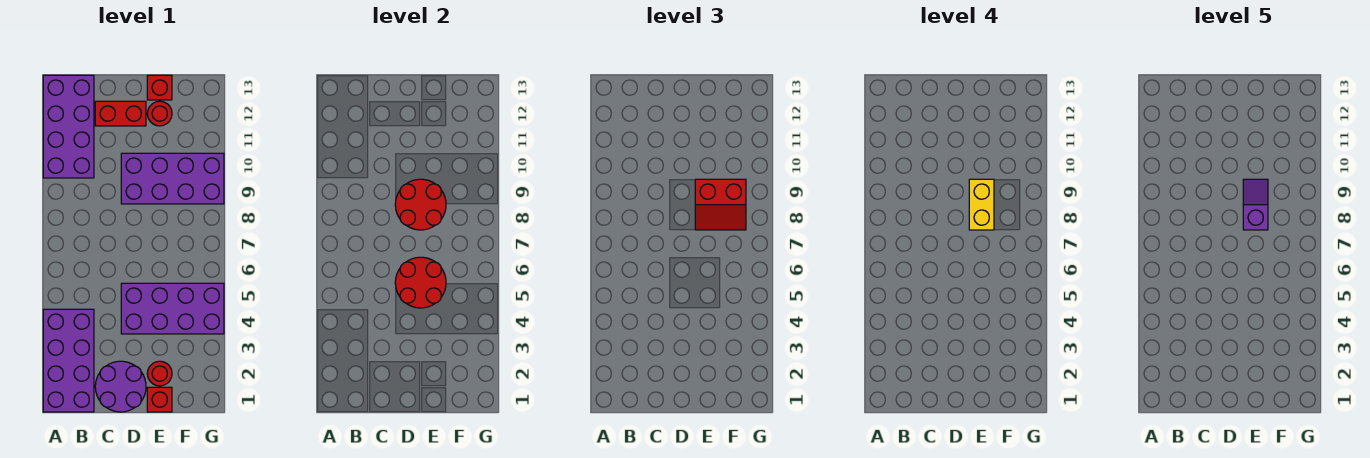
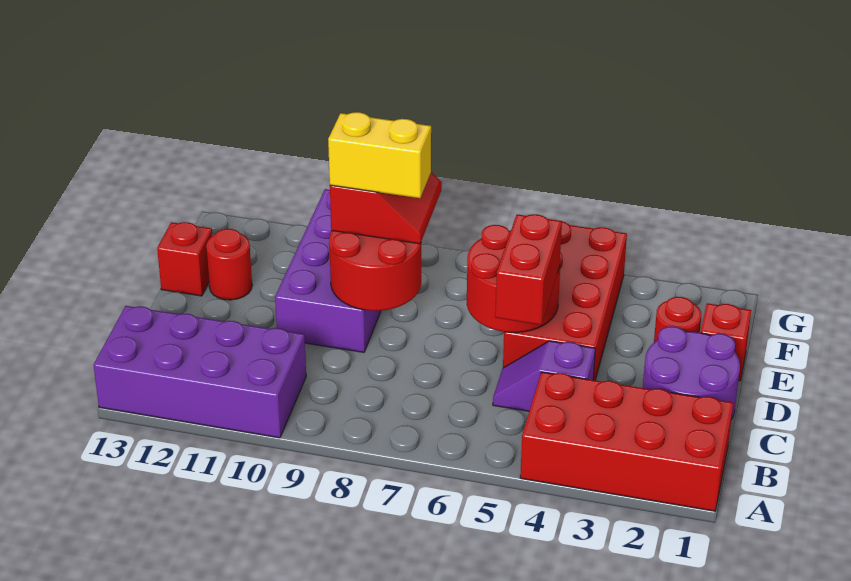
purple brick A1:B4 level 1 -> red brick A1:B4 level 1
red brick C12:D12 level 1 -> red brick C5:D5 level 3
purple brick D4:G5 level 1 -> red brick D4:G5 level 1
purple slope E8:E9 level 5 top 8 -> purple slope C4:C5 level 1 top 4

